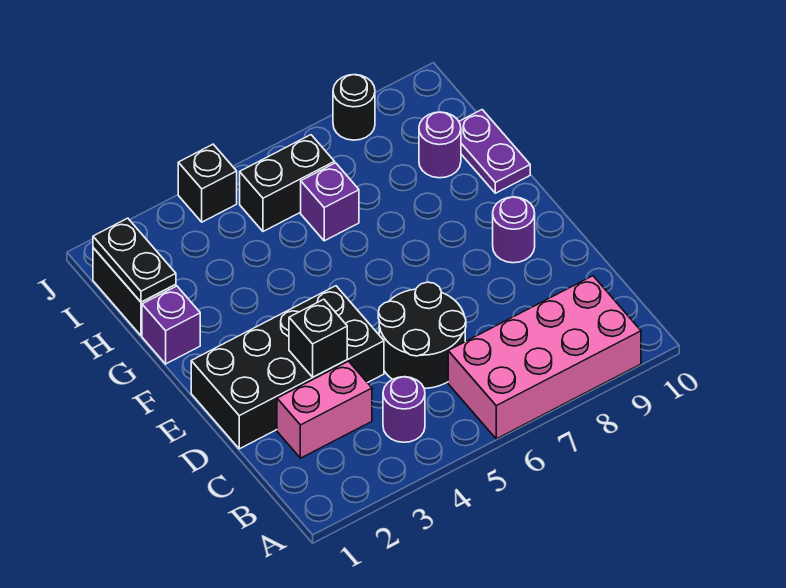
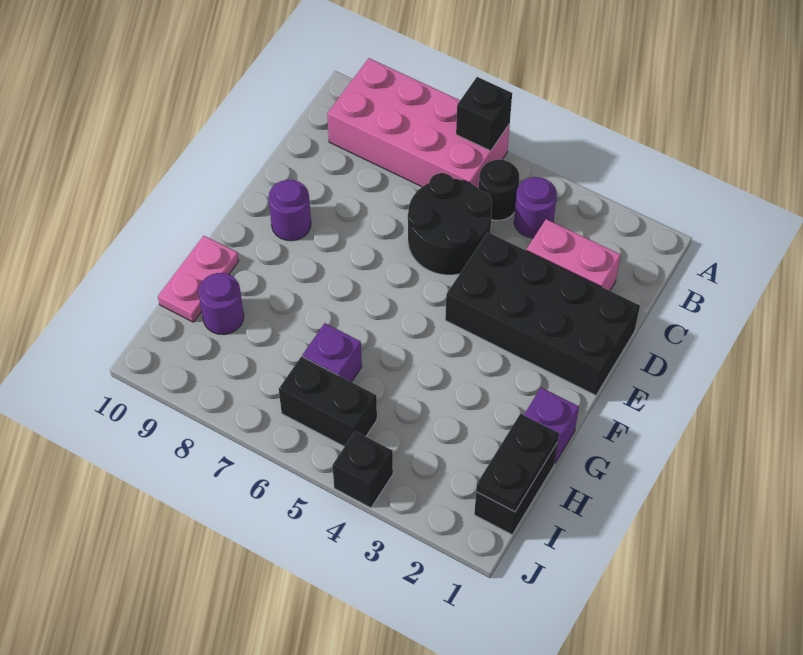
black brick D3 level 2 -> black brick A6 level 2
purple plate G10:H10 level 1 -> pink plate G10:H10 level 1
black round brick J8 level 1 -> black round brick B5 level 1

